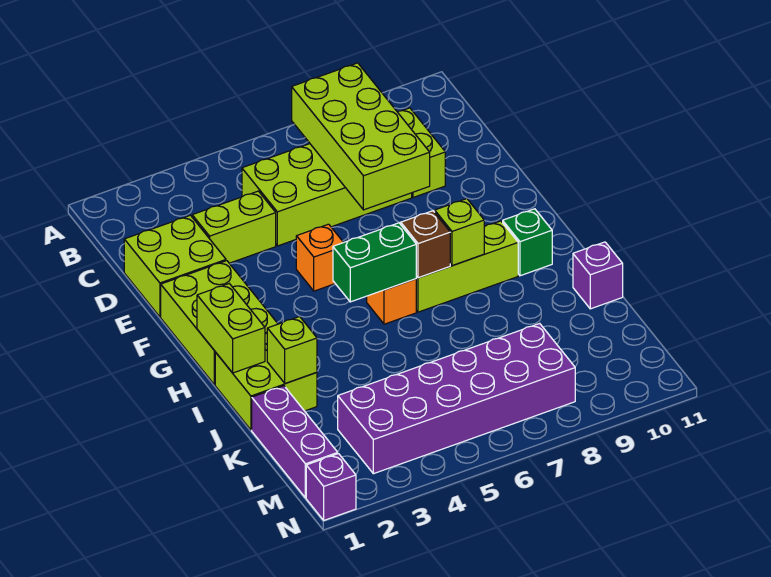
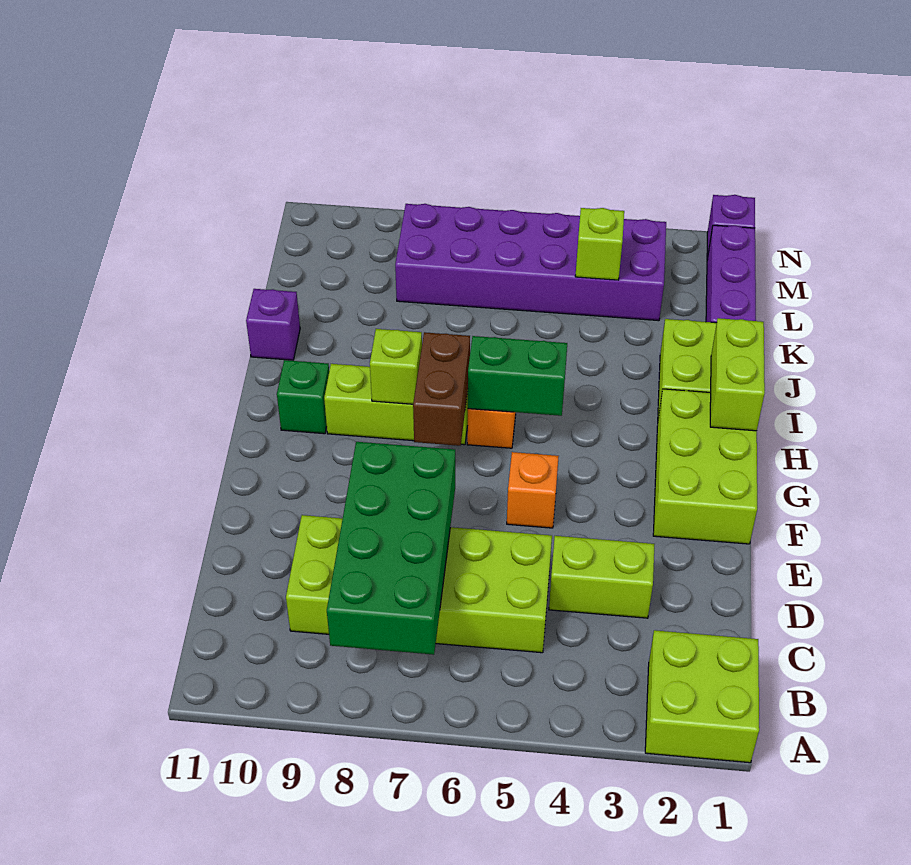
lime brick B7:E8 level 2 -> green brick B7:E8 level 2
lime brick D1:E2 level 1 -> lime brick A1:B2 level 1
brown brick H7 level 2 -> brown brick G7:H7 level 2
lime brick J2 level 2 -> lime brick L4 level 2

